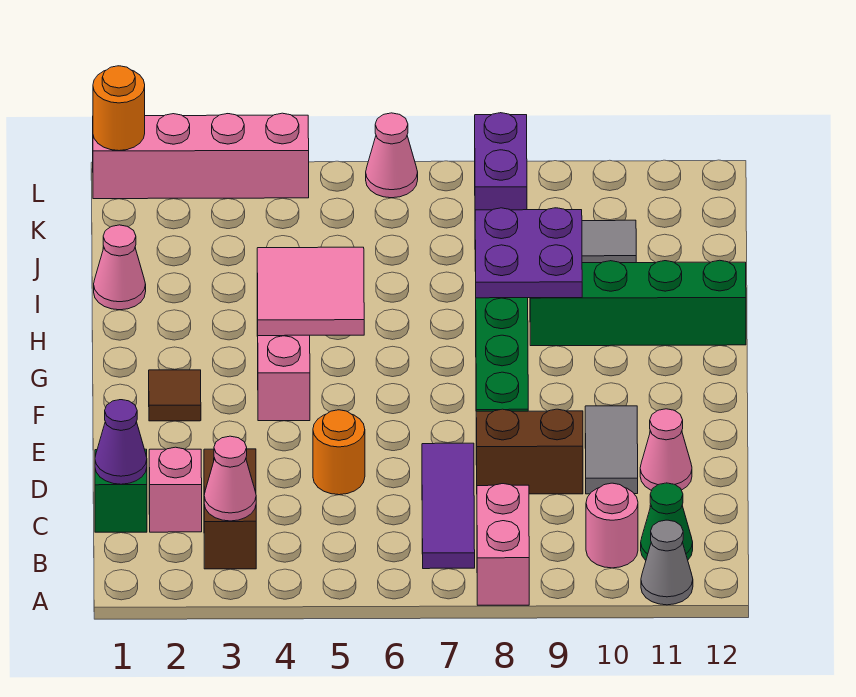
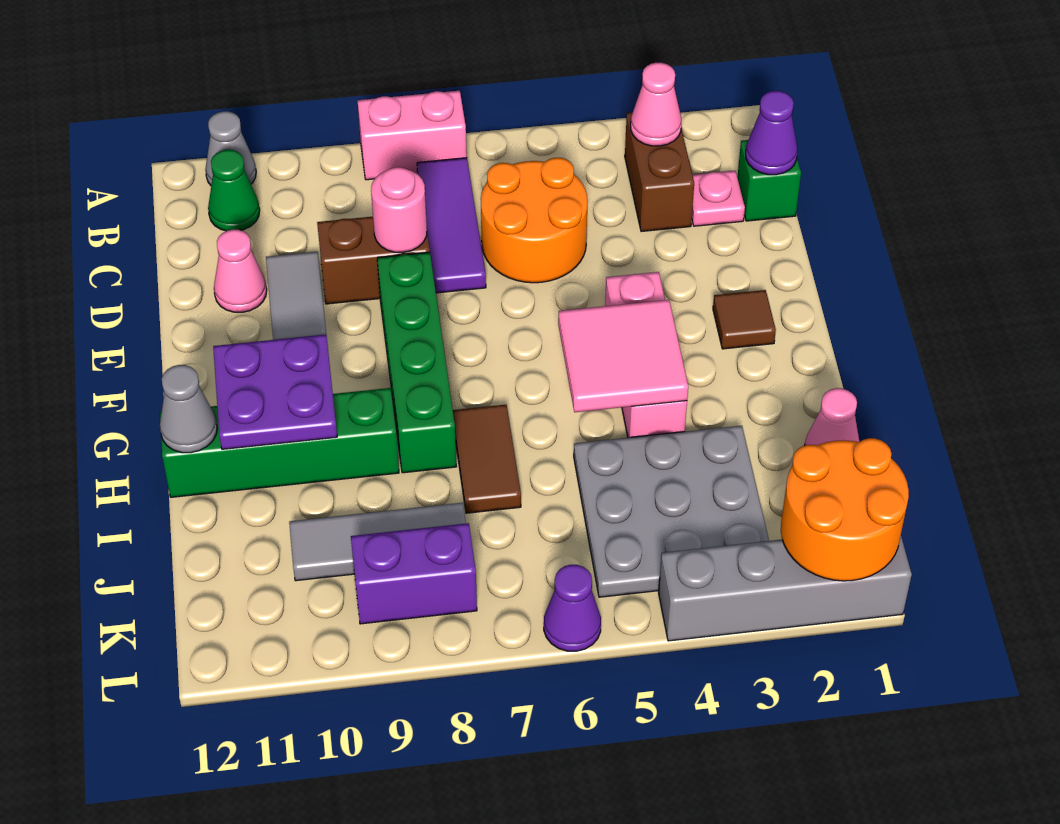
pink brick A8:B8 level 1 -> pink brick A7:A8 level 1
pink round brick B10 level 1 -> pink round brick D8 level 2
pink brick C2 level 1 -> pink plate C2 level 1
orange round brick D5 level 1 -> orange round brick C5:D6 level 1
none -> brown tile H7:I7 level 1
purple plate H8:I9 level 2 -> purple plate G10:H11 level 2
none -> grey cone H12 level 2
none -> grey plate I3:K5 level 1
purple brick K8:L8 level 1 -> purple brick K8:K9 level 1
pink brick L1:L4 level 1 -> grey brick L1:L4 level 1
orange round brick L1 level 2 -> orange round brick K1:L2 level 2
pink cone L6 level 1 -> purple cone L6 level 1

